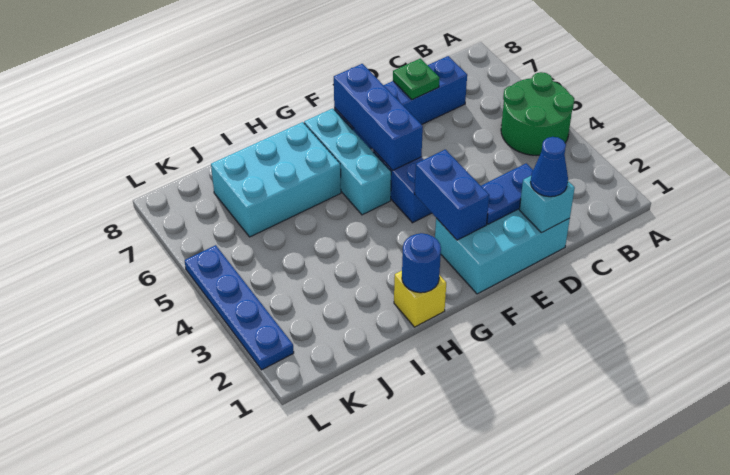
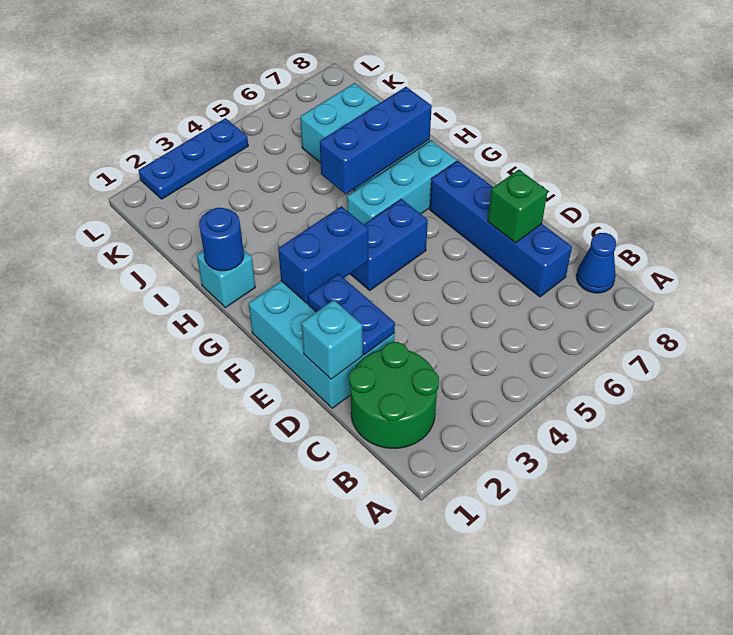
green round brick A4:B5 level 1 -> green round brick B1:C2 level 1
blue cone D1 level 3 -> blue cone B8 level 1
green plate D7 level 2 -> green brick D7 level 2
blue brick F5:F7 level 2 -> blue brick H5:H7 level 2
yellow brick H1 level 1 -> cyan brick H1 level 1
blue plate L2:L5 level 1 -> blue plate L2:L4 level 1

